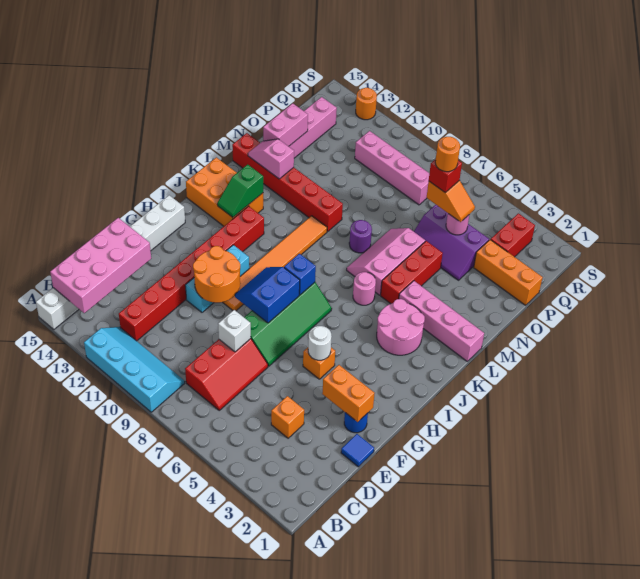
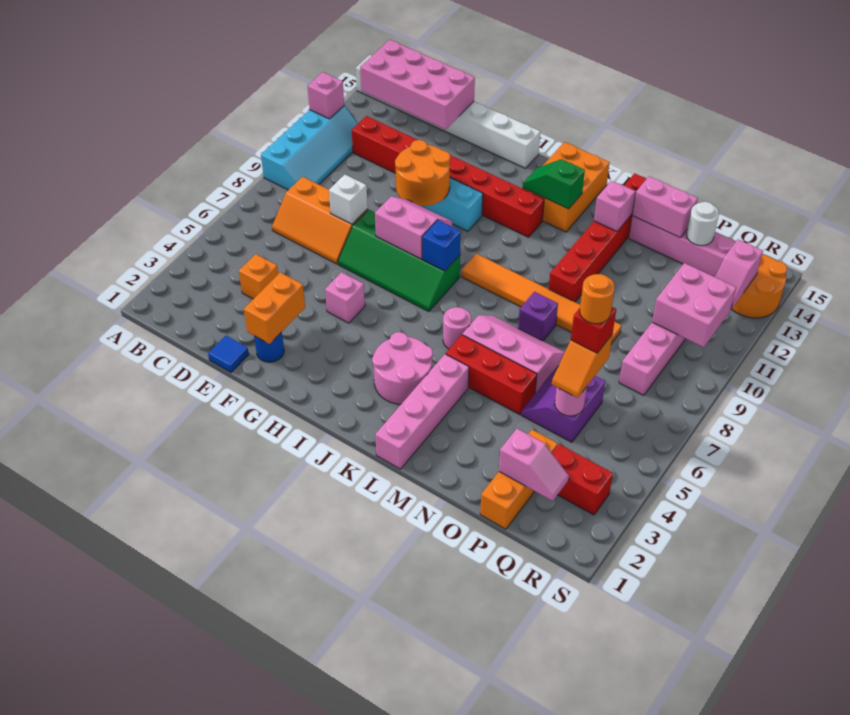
none -> pink brick A12 level 2
red slope C7:E8 level 1 top 8 -> orange slope C7:E8 level 1 top 8
orange brick G5 level 1 -> pink brick G5 level 1
white round brick G5 level 2 -> white round brick P14 level 2
blue slope G8:H9 level 2 top 8 -> pink slope G8:H9 level 2 top 8
orange tile G10:L10 level 1 -> orange tile J9:O9 level 1
purple round brick M8 level 1 -> purple brick M8 level 1
purple slope O4:P6 level 1 top P -> purple slope O5:P6 level 1 top P
none -> pink slope P2:Q2 level 2 top P
none -> pink brick Q10:R11 level 2
none -> pink slope R12:R13 level 2 top 13
orange round brick S13 level 1 -> orange round brick R13:S14 level 1

